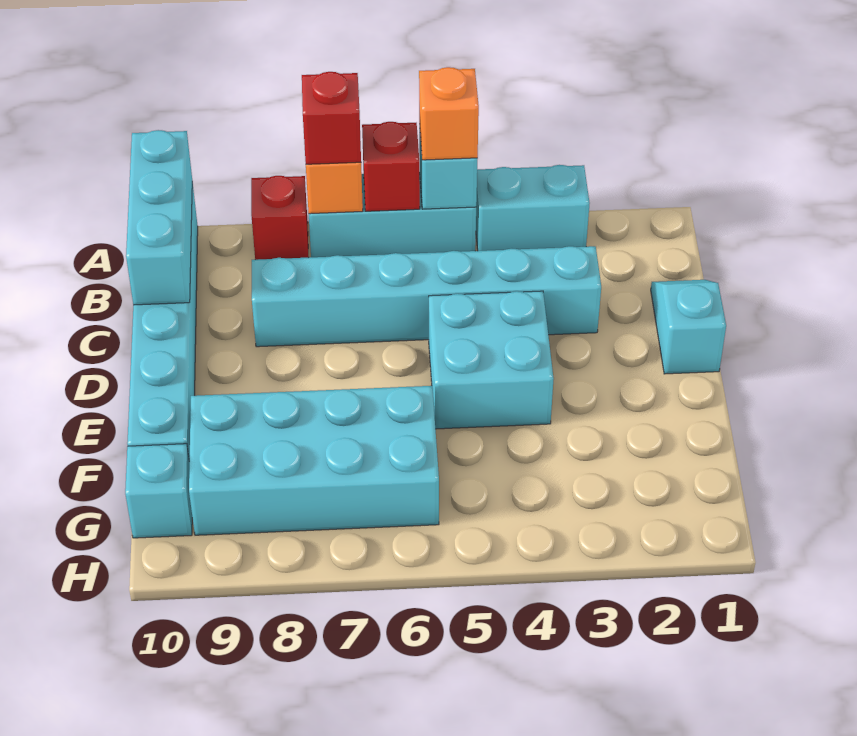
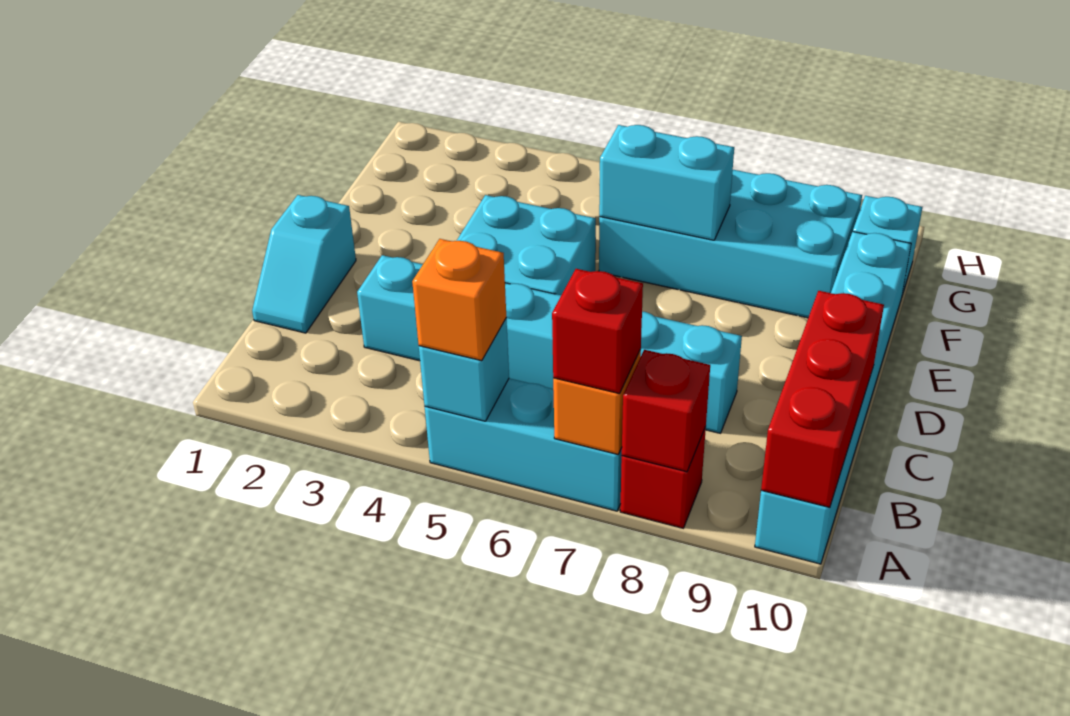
cyan brick A3:A4 level 1 -> cyan brick F6:F7 level 2
red brick A6 level 2 -> red brick A8 level 2
cyan brick A10:C10 level 2 -> red brick A10:C10 level 2

